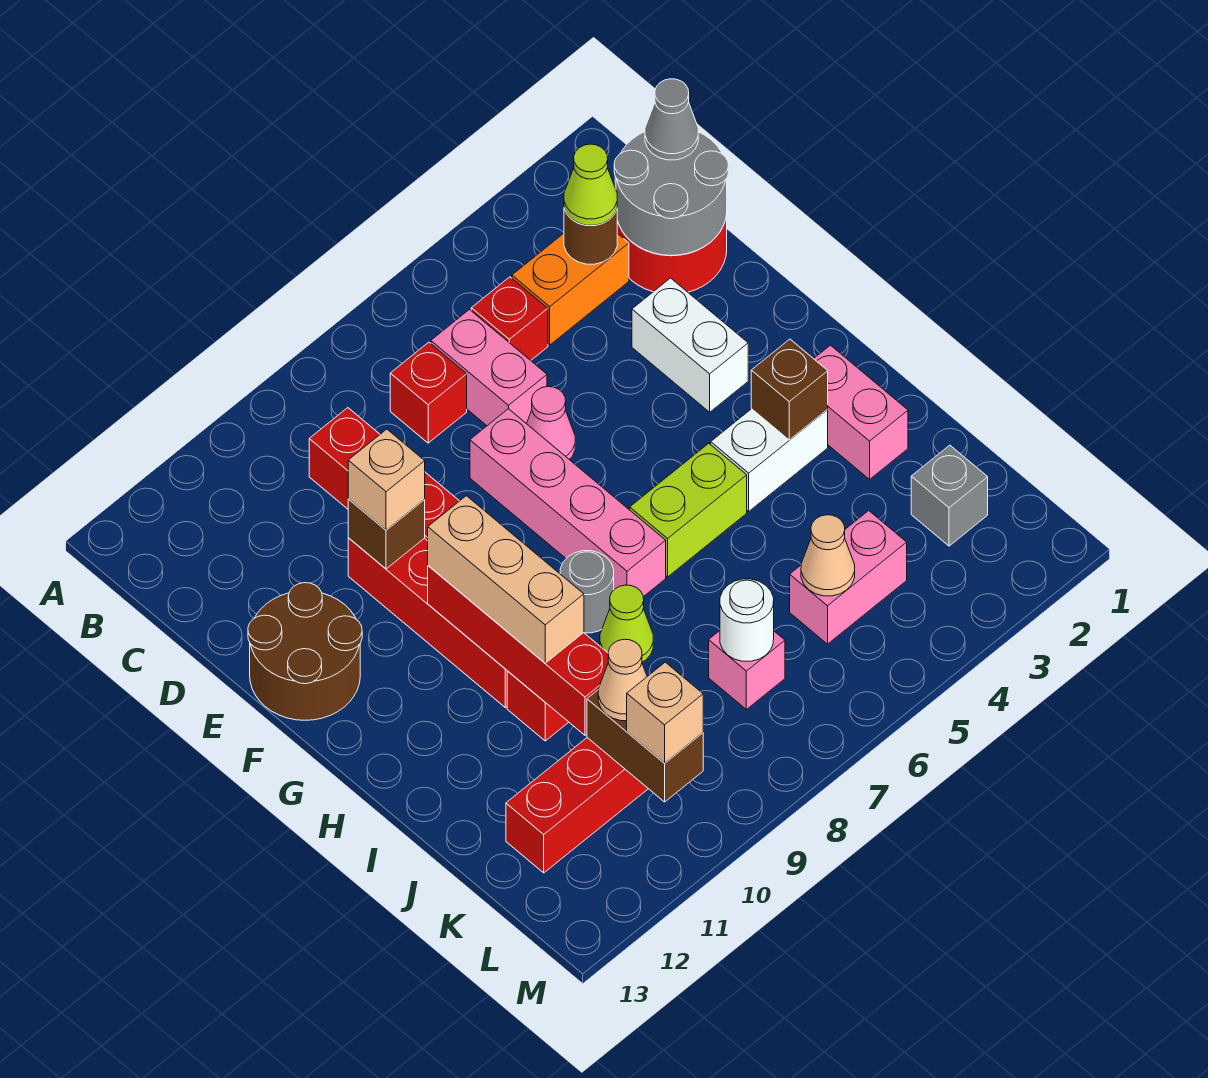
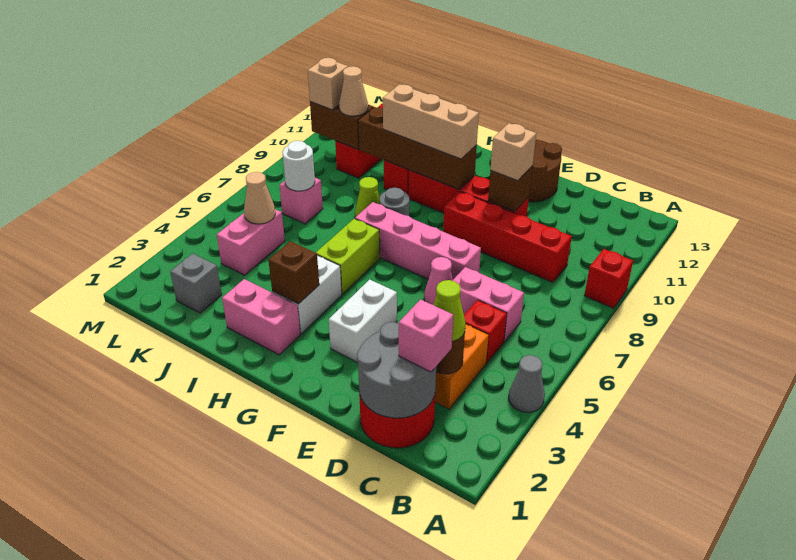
grey cone C1 level 3 -> grey cone A4 level 1
none -> pink brick C2 level 3
red brick C7 level 1 -> red brick A9 level 1
white brick E3:F3 level 1 -> white brick F3:F4 level 1
red brick G10:J10 level 2 -> brown brick G10:J10 level 2

